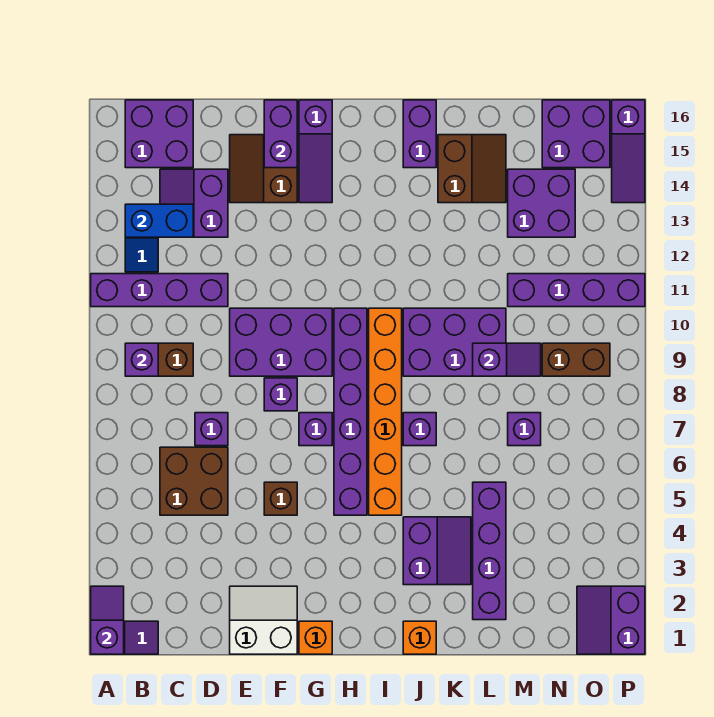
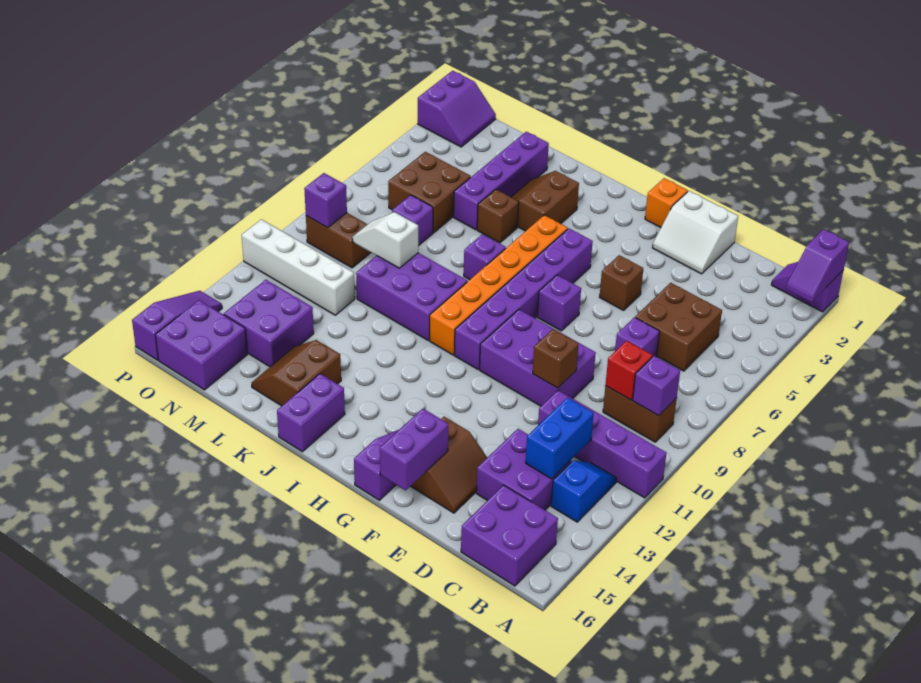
blue brick B13:C13 level 2 -> blue brick C12:C13 level 2
none -> red brick C9 level 2
purple slope C13:D14 level 1 top D -> purple brick C13:D14 level 1
none -> brown brick E10 level 2
purple brick F8 level 1 -> purple brick O9 level 2
orange brick J1 level 1 -> none
purple slope J3:K4 level 1 top J -> brown slope J3:K4 level 1 top J
none -> brown brick K5 level 1
purple slope L9:M9 level 2 top L -> white slope L9:M9 level 2 top L
none -> brown brick M5:N6 level 1
purple brick M11:P11 level 1 -> white brick M11:P11 level 1

